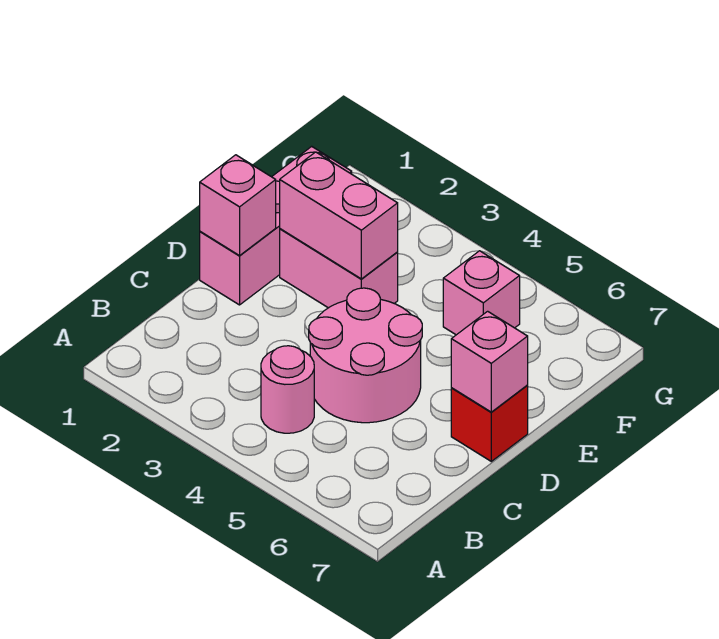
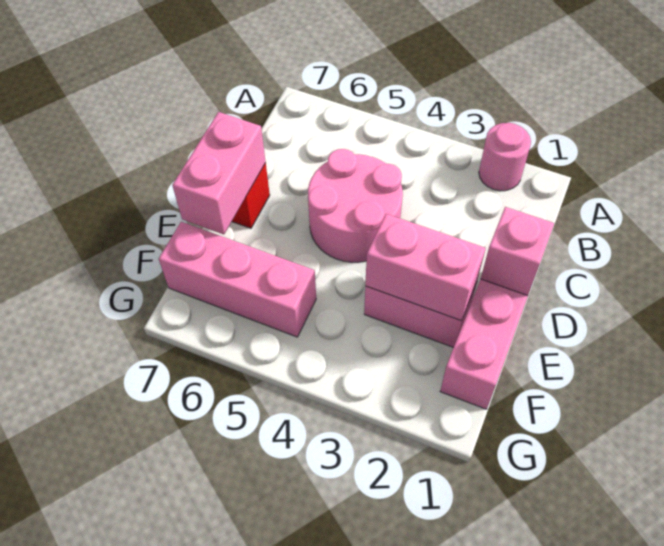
pink round brick B4 level 1 -> pink round brick A2 level 1
pink brick D7 level 2 -> pink brick D7:E7 level 2
pink brick F5 level 1 -> pink brick F5:F7 level 1

